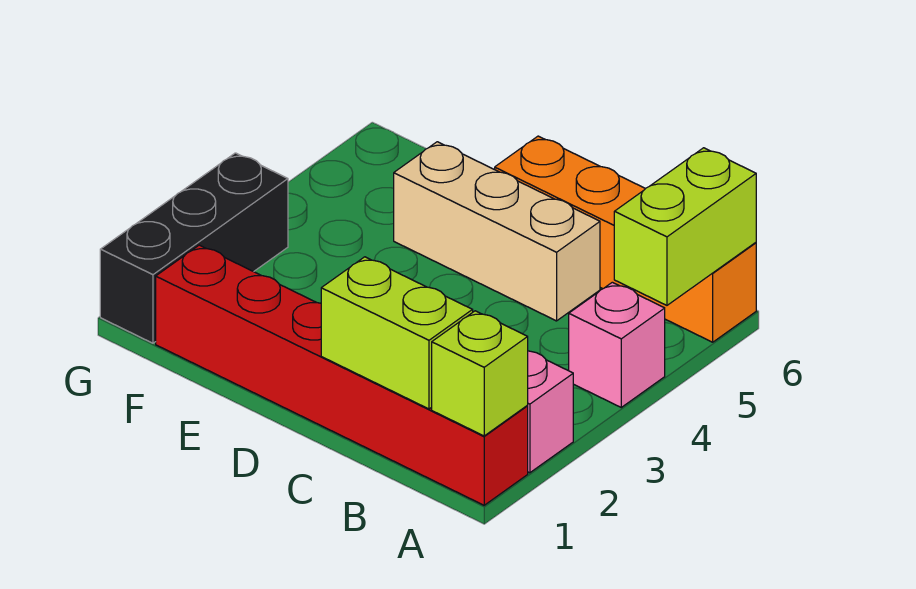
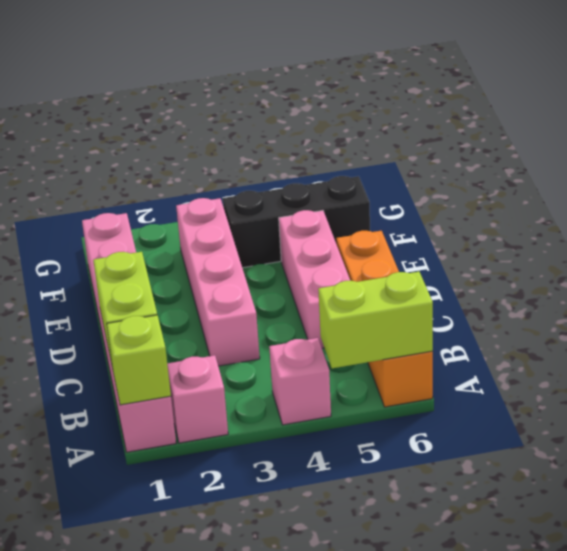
red brick A1:F1 level 1 -> pink brick A1:F1 level 1
none -> pink brick C3:F3 level 1
tan brick C5:E5 level 1 -> pink brick C5:E5 level 1
black brick G1:G3 level 1 -> black brick F4:F6 level 1

